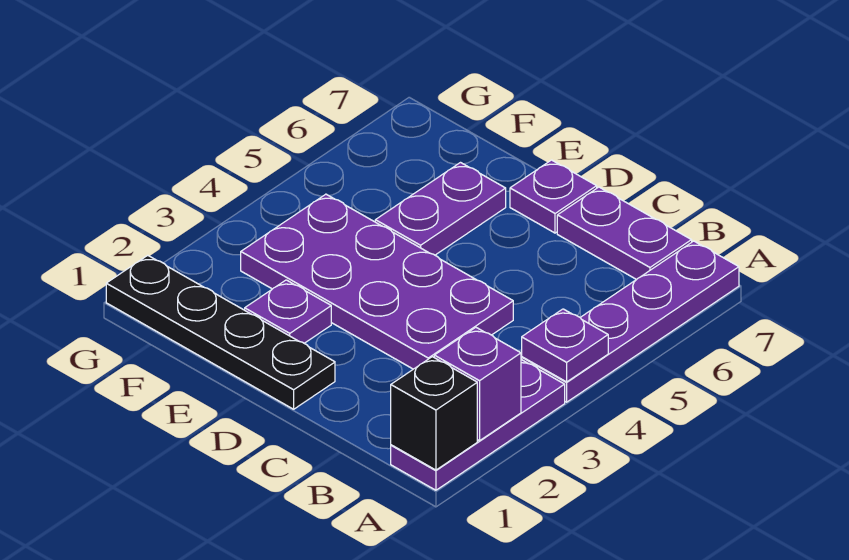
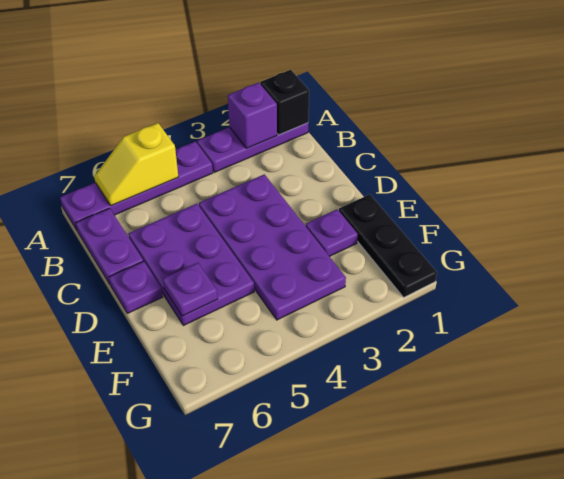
purple plate A4 level 2 -> purple plate E6 level 2
none -> yellow slope A5:A6 level 2 top 5
black plate D1:G1 level 1 -> black plate E1:G1 level 1
purple plate E5:E6 level 1 -> purple plate C5:E6 level 1

